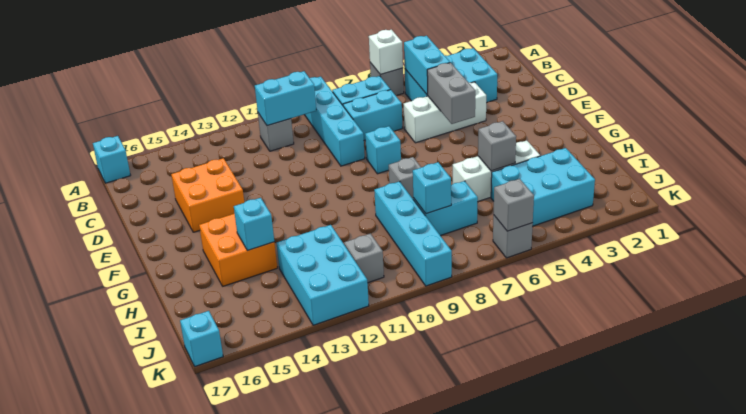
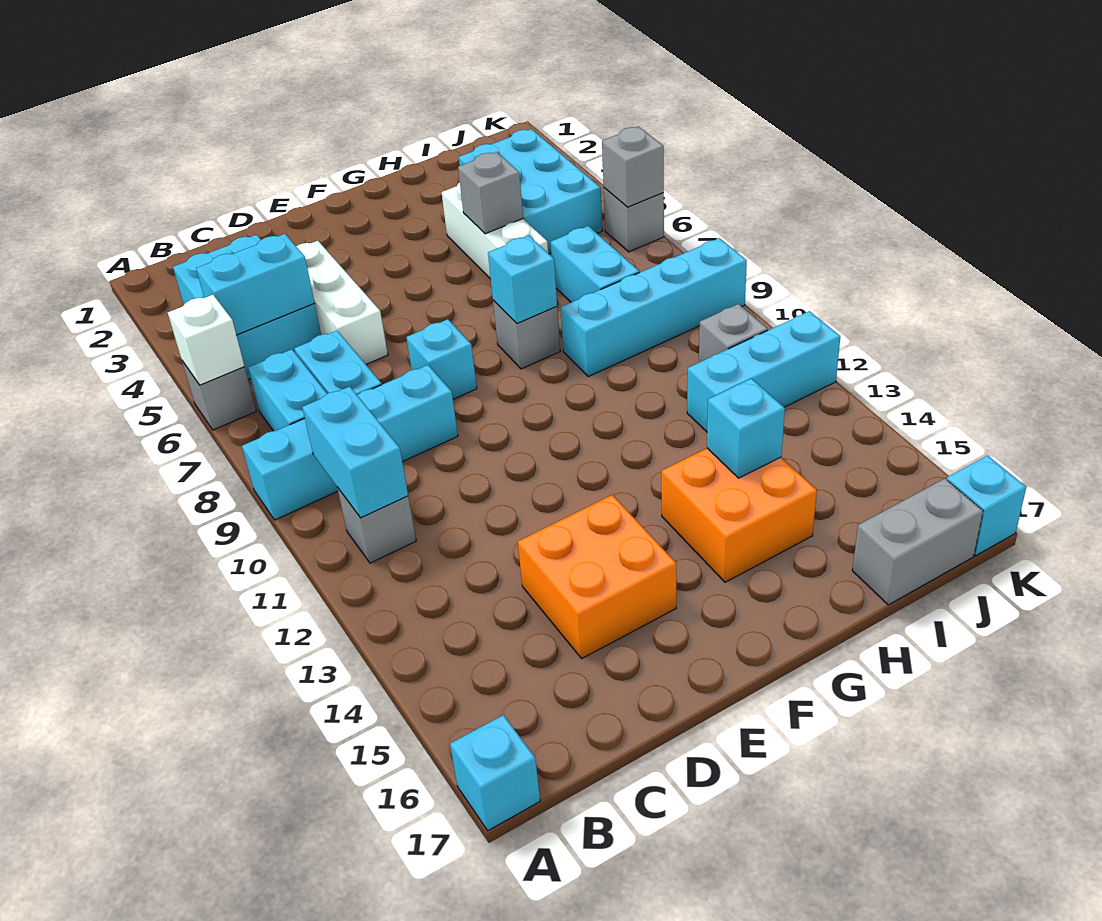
grey brick D5:E5 level 2 -> grey brick I17:J17 level 1
cyan brick I8 level 2 -> cyan brick G8 level 2
cyan brick I12:K13 level 1 -> cyan brick I12:K12 level 1

